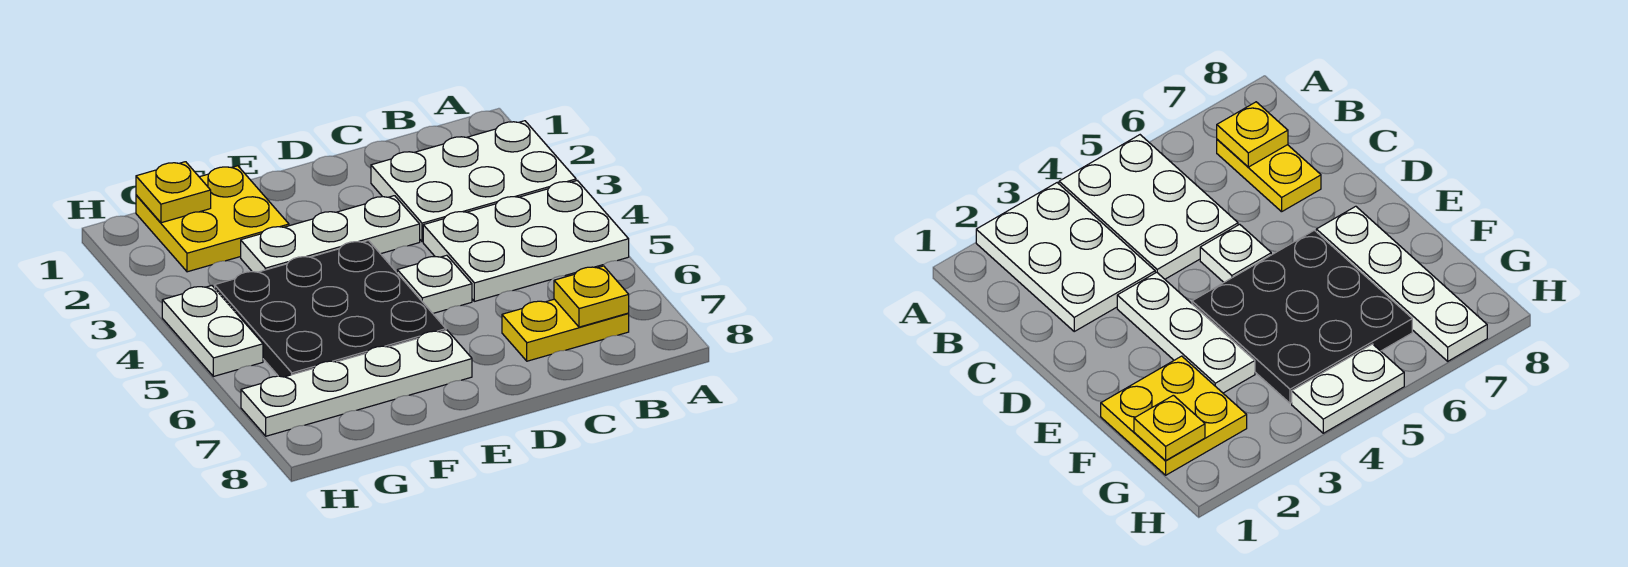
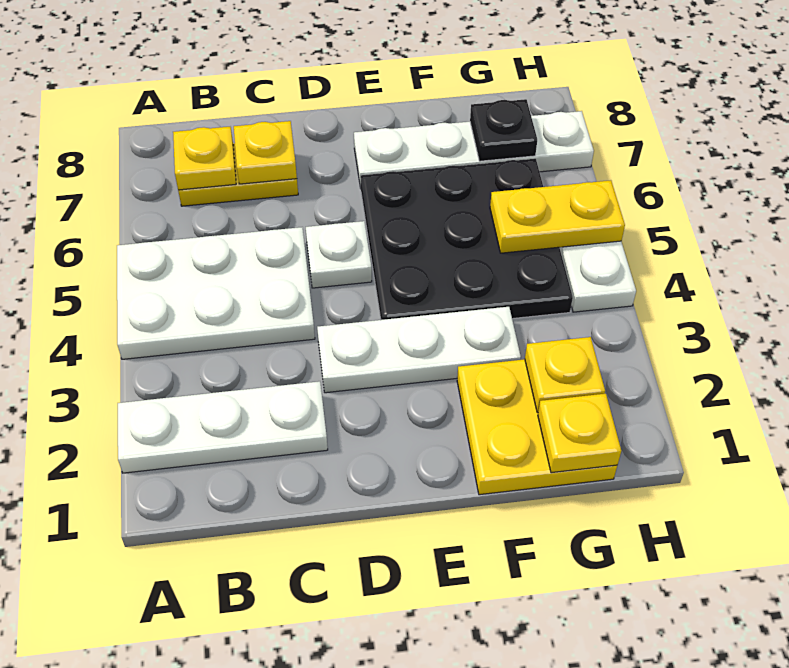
white plate A2:C3 level 1 -> white plate A2:C2 level 1
none -> yellow plate C7 level 2
none -> yellow plate G2 level 2
none -> yellow plate G5:H5 level 2
none -> black plate G7 level 2

